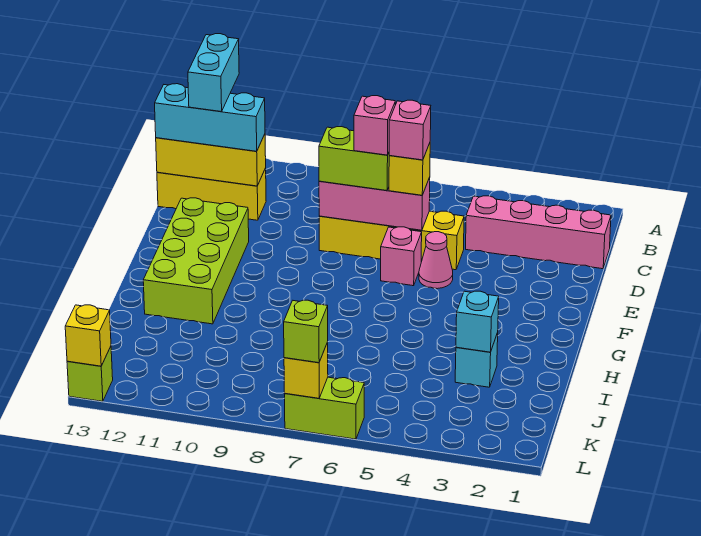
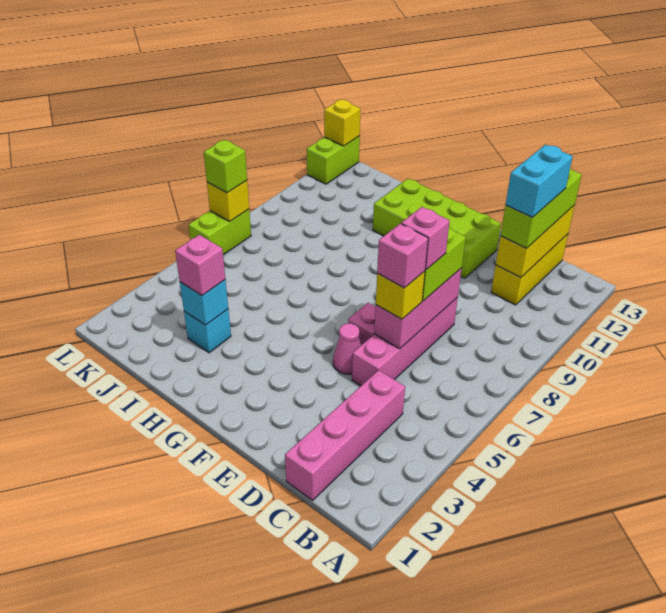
cyan brick B12:C12 level 4 -> cyan brick C11:C12 level 4
cyan brick C11:C13 level 3 -> lime brick C11:C13 level 3
yellow brick D5:D8 level 1 -> pink brick D5:D8 level 1
none -> pink brick I3 level 3
lime brick L13 level 1 -> lime brick L12:L13 level 1

